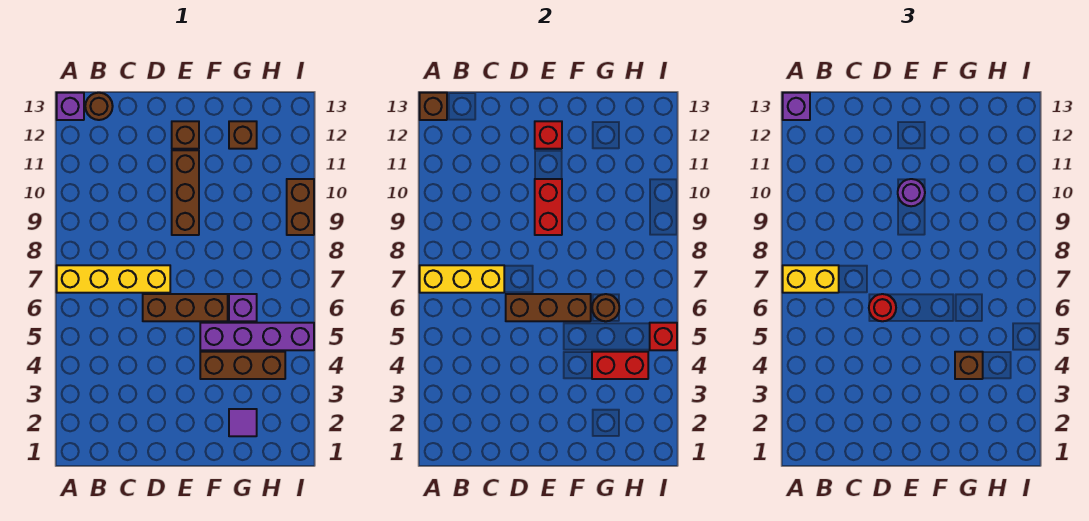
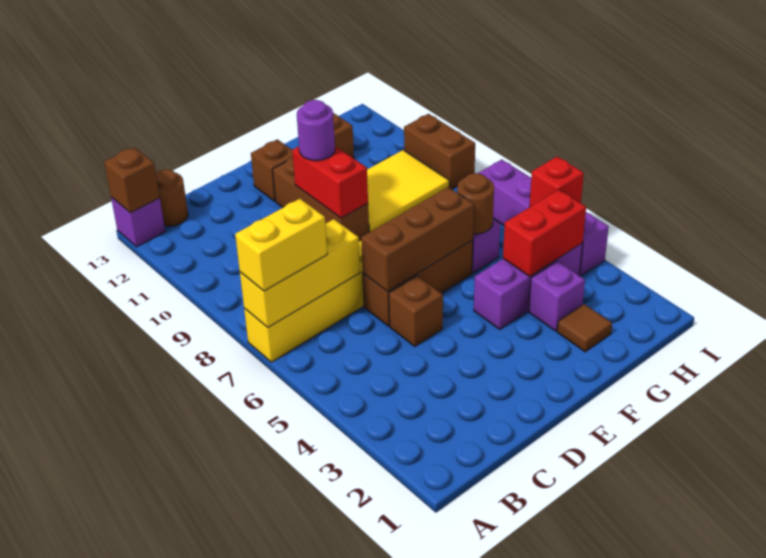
purple brick A13 level 3 -> purple brick G3 level 1
red round brick D6 level 3 -> none
red brick E12 level 2 -> none
brown brick F4:H4 level 1 -> purple brick F4:H4 level 1
purple brick F5:I5 level 1 -> purple brick I4:I7 level 1
none -> yellow tile F9:H10 level 1
purple tile G2 level 1 -> brown tile G2 level 1
brown brick G4 level 3 -> brown brick D5 level 1

